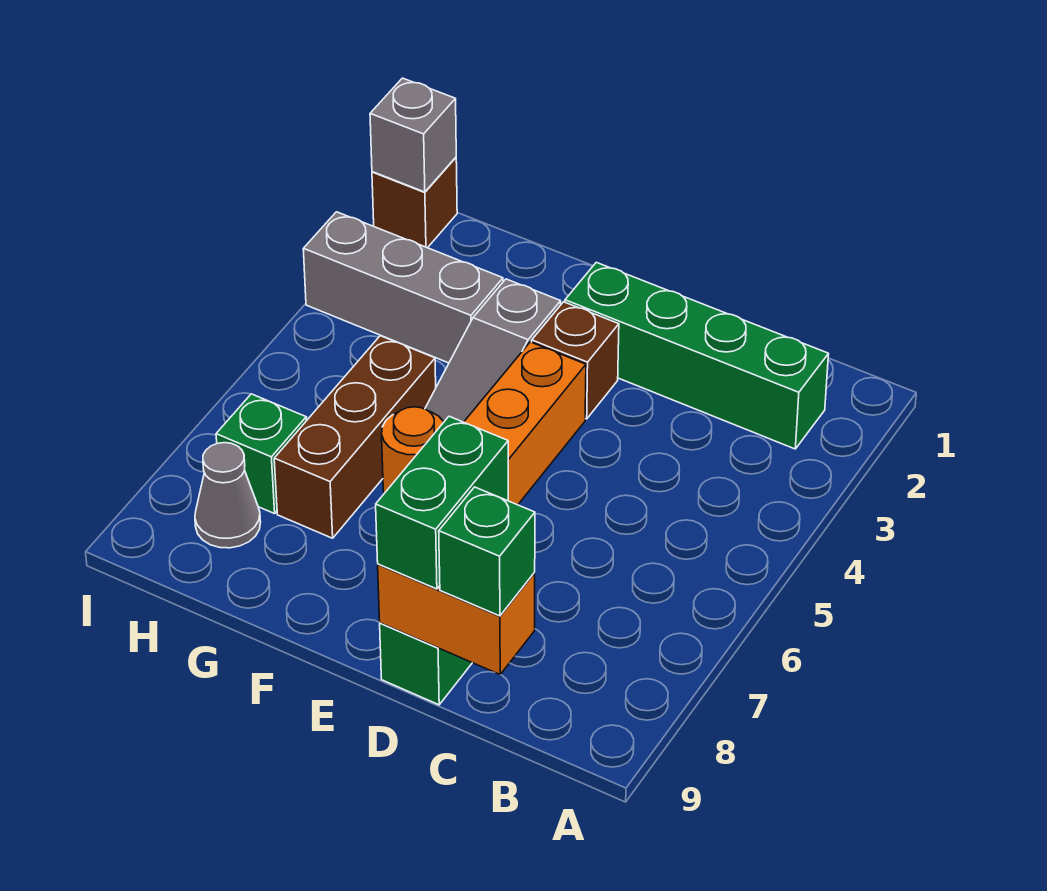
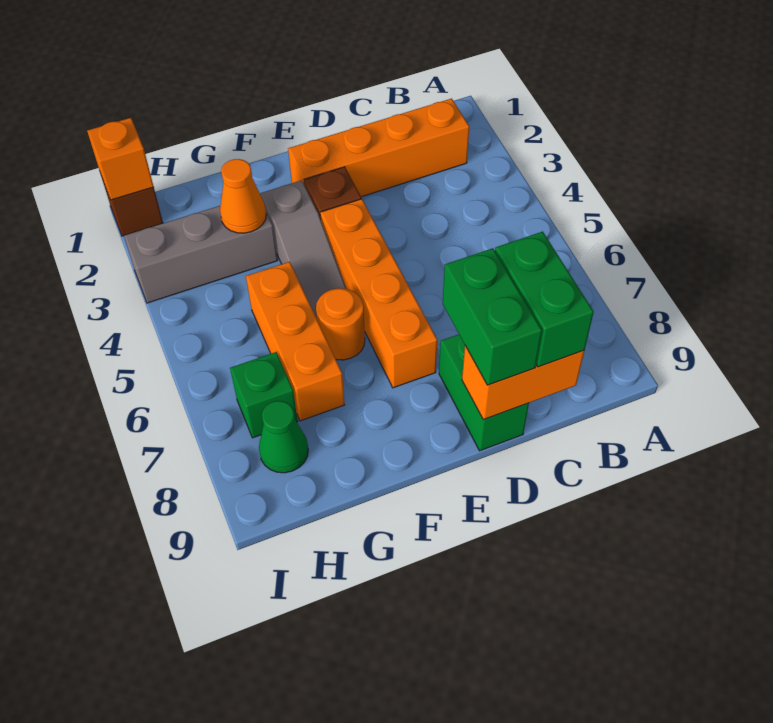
green brick B2:E2 level 1 -> orange brick B2:E2 level 1
green brick C9 level 3 -> green brick C8:C9 level 3
none -> orange cone G3 level 2
brown brick G5:G7 level 1 -> orange brick G5:G7 level 1
grey cone H8 level 1 -> green cone H8 level 1
grey brick I1 level 2 -> orange brick I1 level 2

